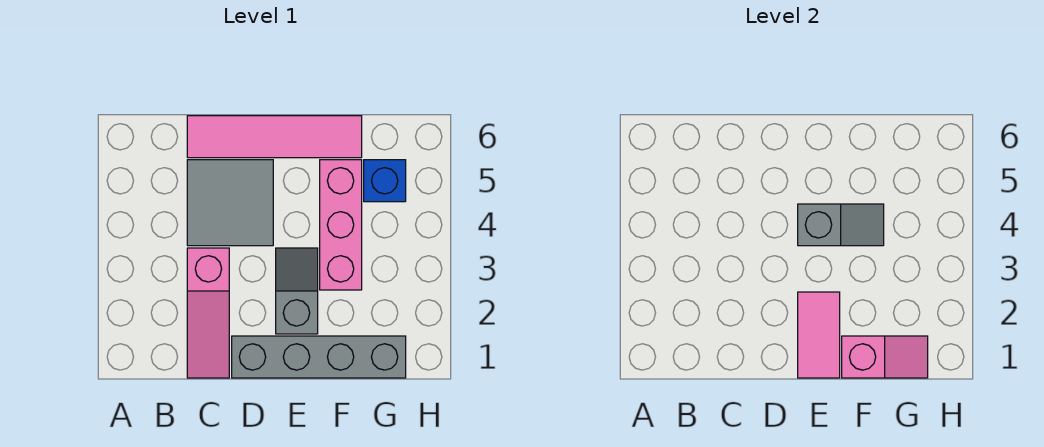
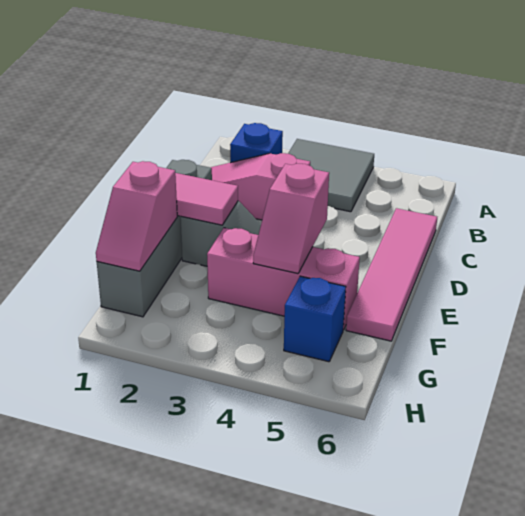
none -> blue brick B2 level 1
grey tile C4:D5 level 1 -> grey tile A3:B4 level 1
grey slope E4:F4 level 2 top E -> pink slope E4:F4 level 2 top E

